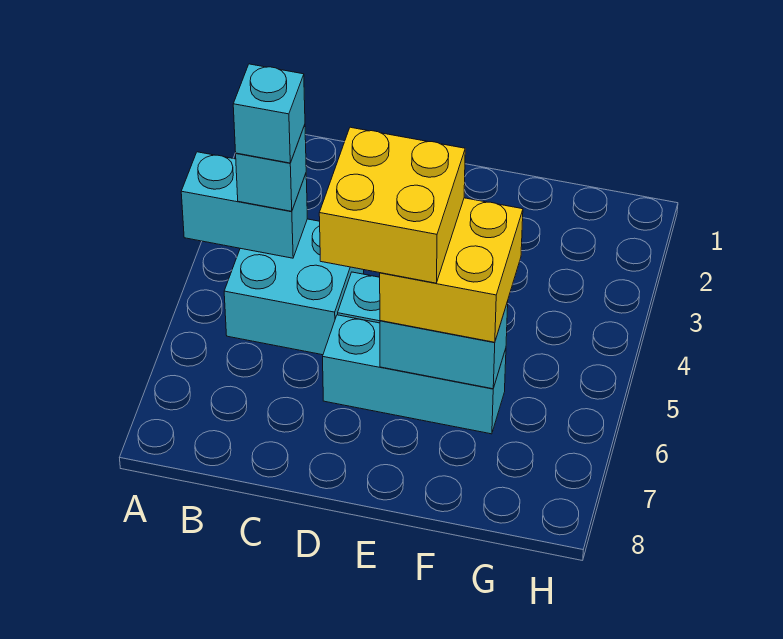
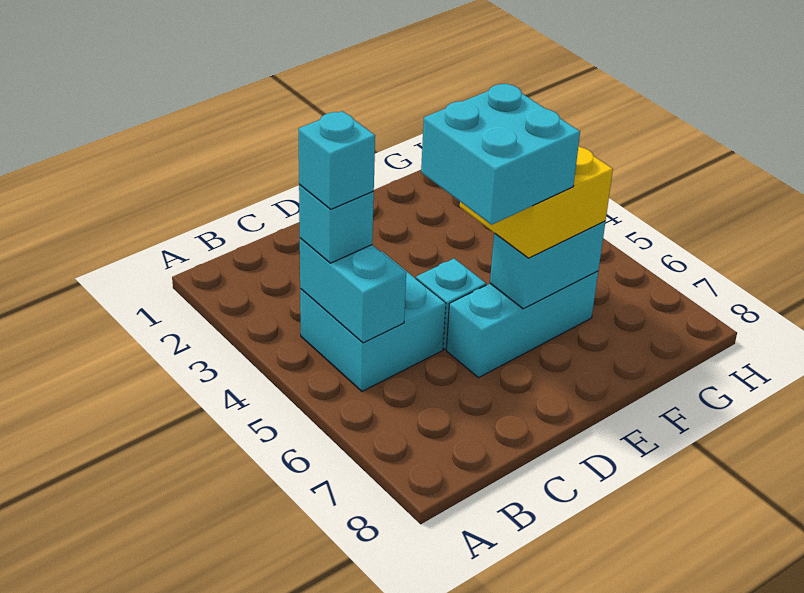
cyan brick A4:B4 level 2 -> cyan brick B4:B5 level 2
yellow brick D5:E6 level 4 -> cyan brick D5:E6 level 4

